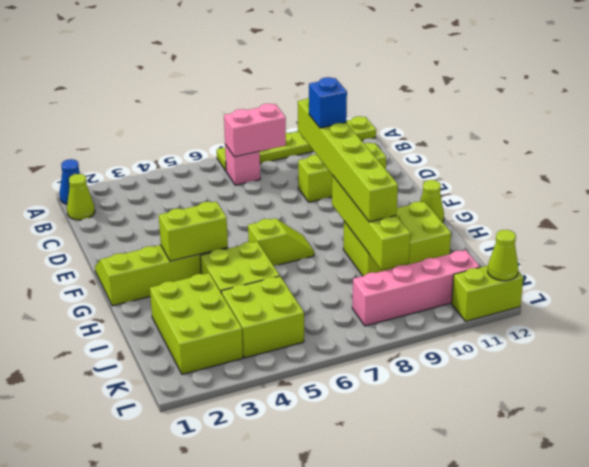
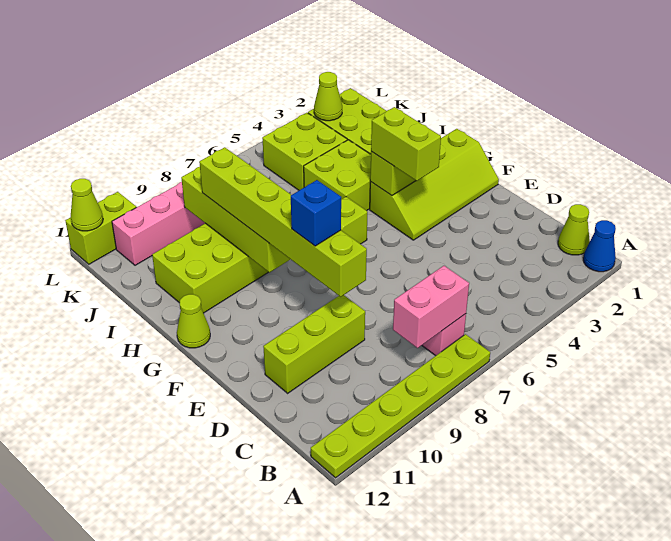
none -> lime brick F4:G4 level 3
none -> lime cone K3 level 2

